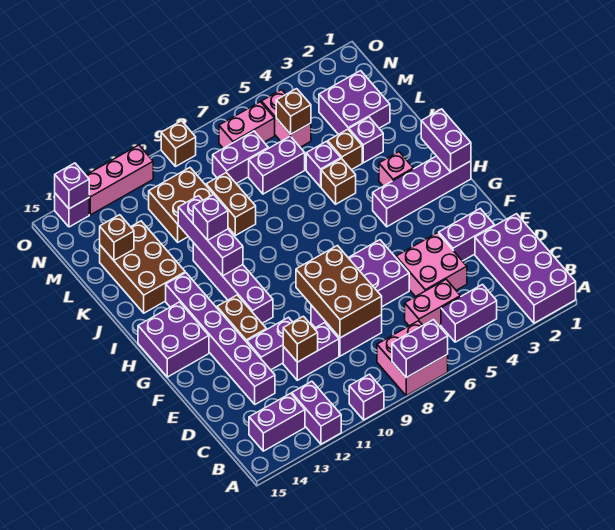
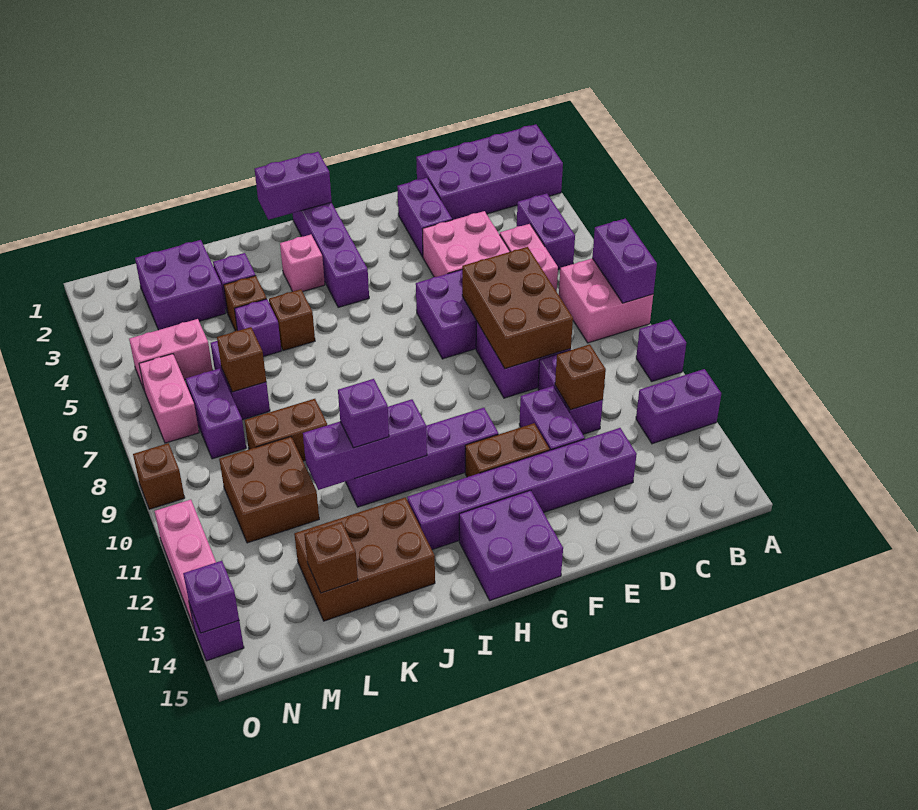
purple brick B13:B14 level 1 -> none
brown brick D8:F9 level 2 -> brown brick D7:E9 level 2
brown brick M5 level 2 -> brown brick L7 level 2

